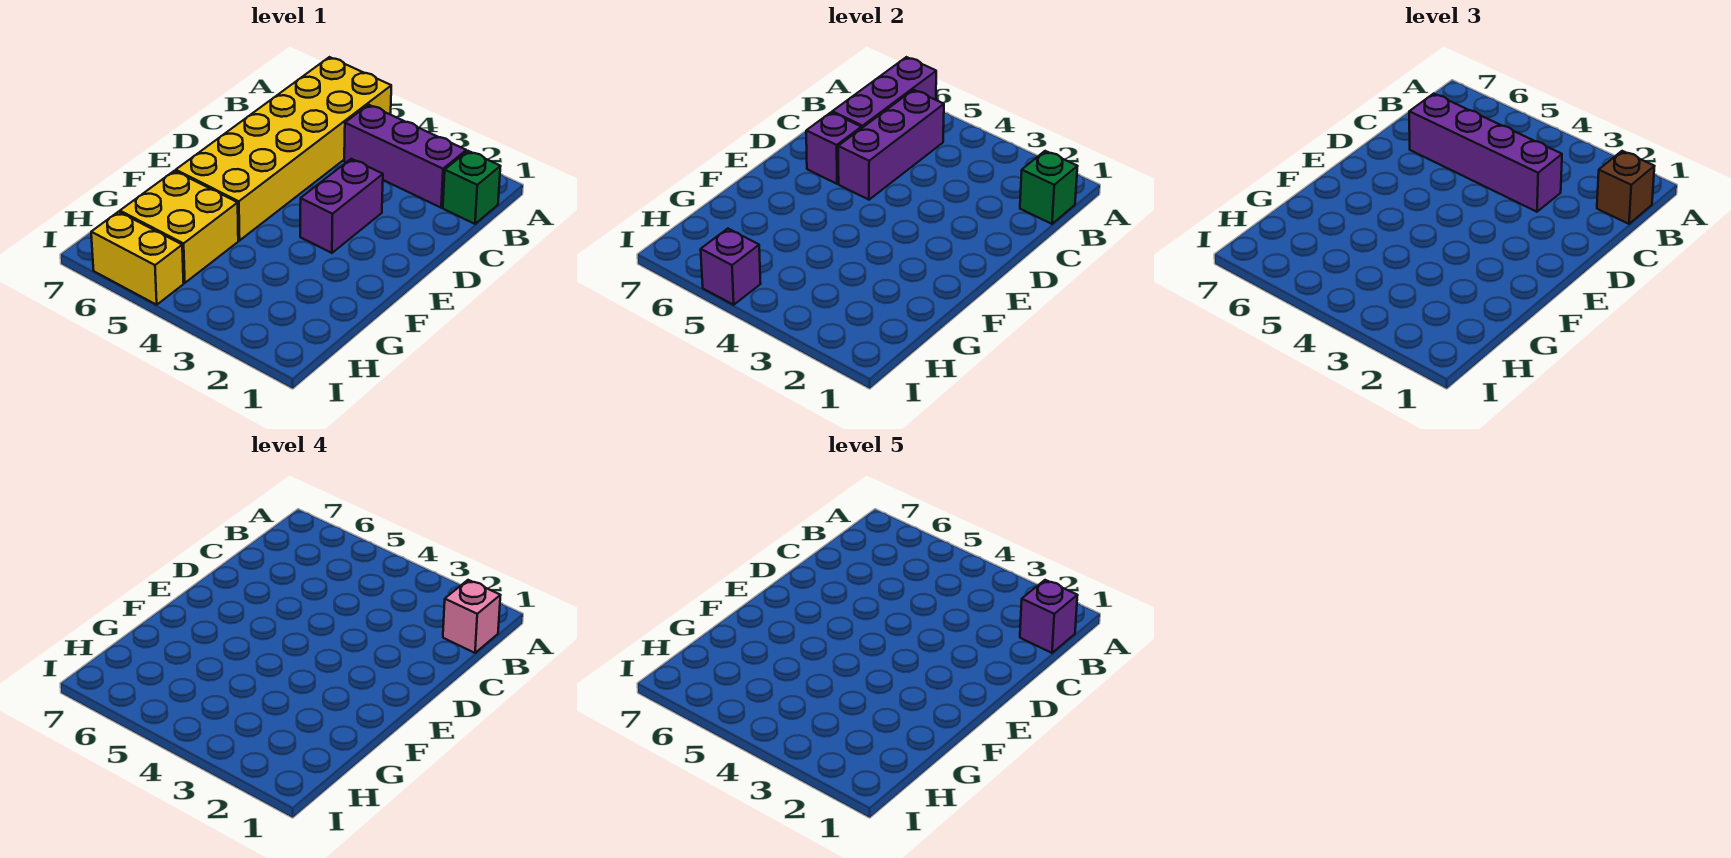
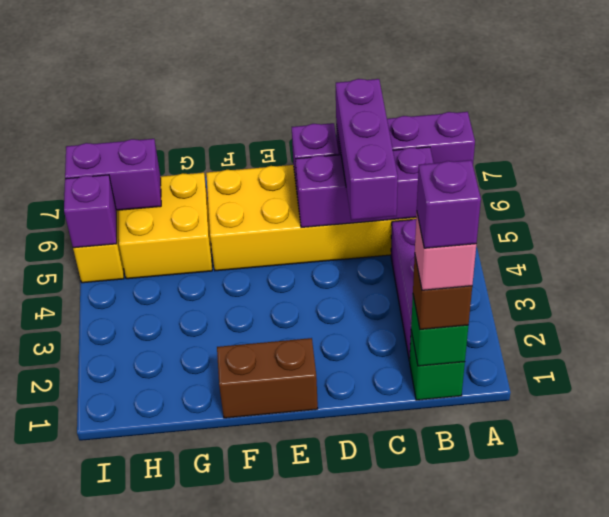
purple brick C3:C6 level 3 -> purple brick C4:C6 level 3
purple brick D3:E3 level 1 -> purple brick H6:I6 level 2
none -> brown brick E1:F1 level 1

